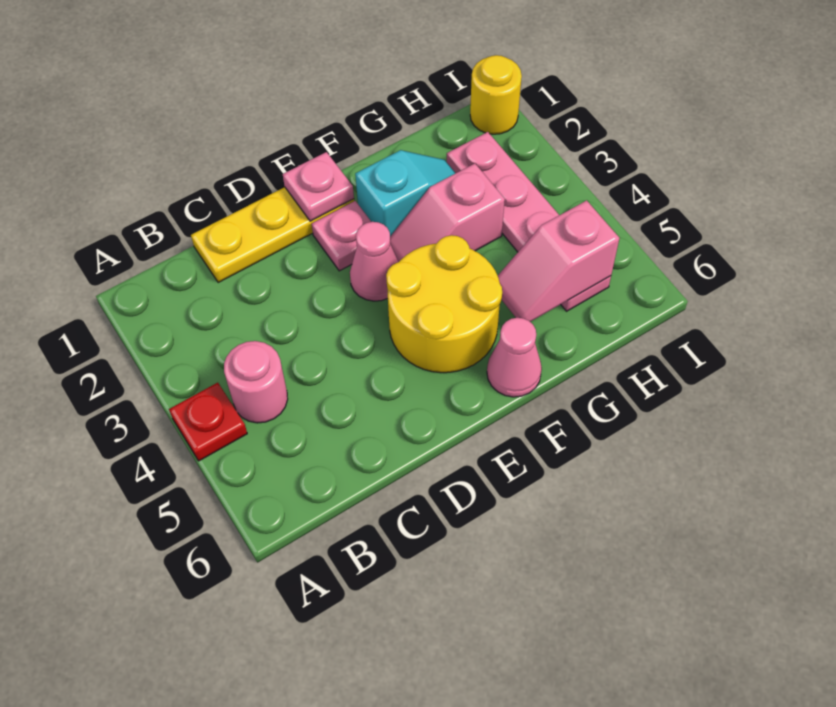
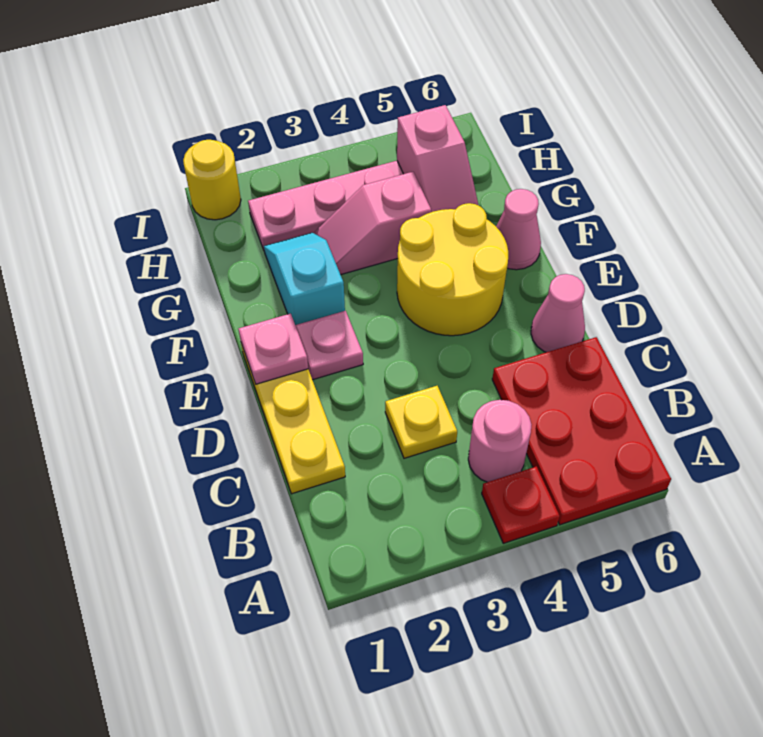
none -> red plate A5:C6 level 1
none -> yellow plate C3 level 1
pink cone E3 level 1 -> pink cone D6 level 1
pink slope F3:G3 level 1 top G -> pink slope G3:G4 level 1 top 4

